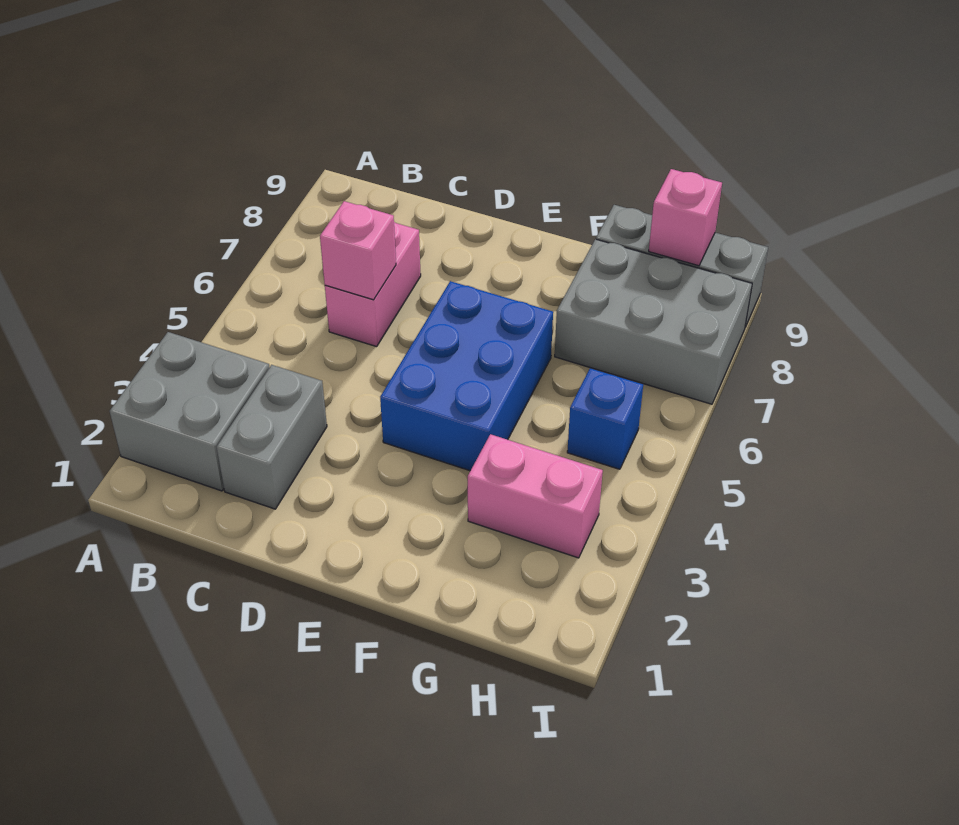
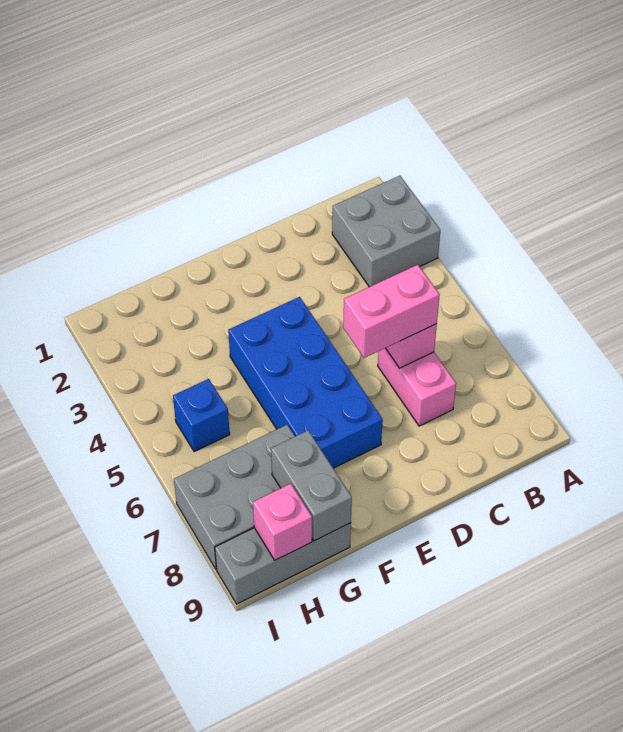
grey brick C2:C3 level 1 -> grey brick G8:G9 level 2
blue brick E4:F6 level 1 -> blue brick E4:F7 level 1
pink brick G3:H3 level 1 -> pink brick C6:D6 level 3

